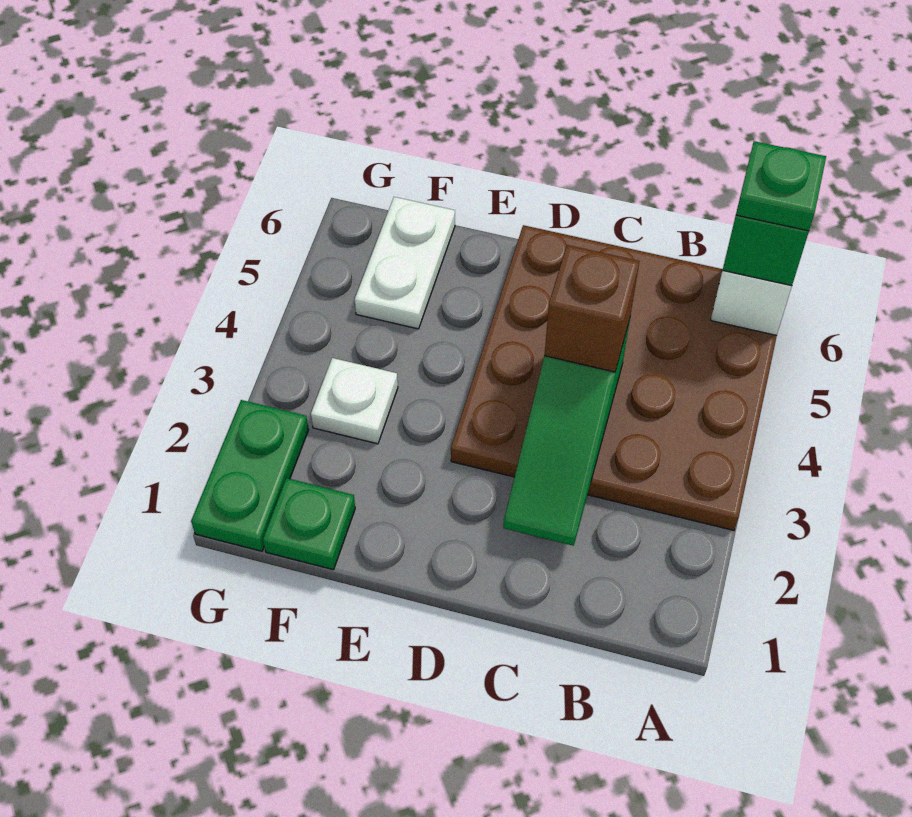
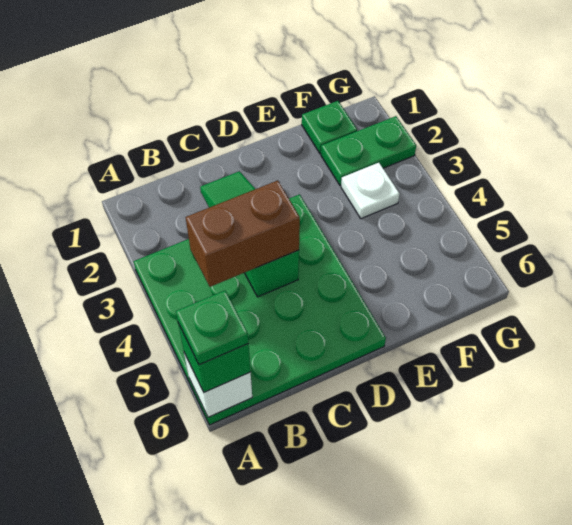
brown plate A3:D6 level 1 -> green plate A3:D6 level 1
brown brick C4 level 3 -> brown brick B4:C4 level 3
white plate F5:F6 level 1 -> none
green plate G1:G2 level 1 -> green plate F2:G2 level 1

